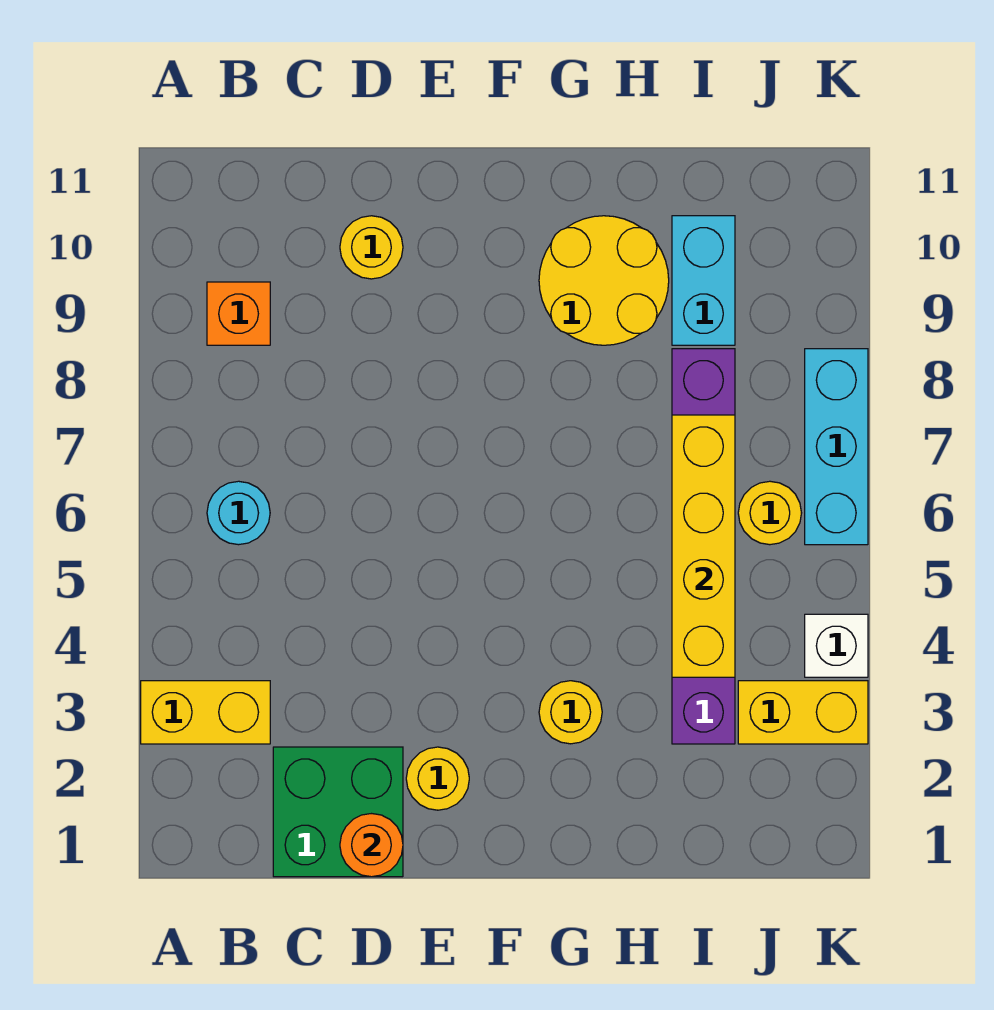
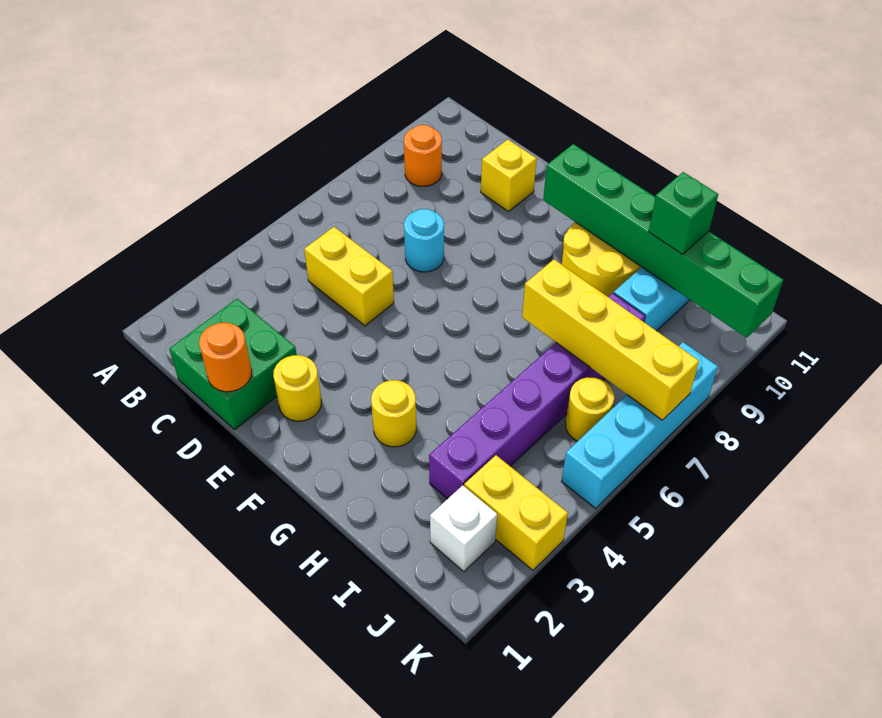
yellow brick A3:B3 level 1 -> yellow brick C5:D5 level 1
cyan round brick B6 level 1 -> cyan round brick D7 level 1
orange brick B9 level 1 -> orange round brick B9 level 1
yellow round brick D10 level 1 -> yellow brick D10 level 1
none -> green brick F10:K10 level 2
yellow brick I4:I7 level 2 -> yellow brick H7:K7 level 2
none -> green brick I10 level 3
white brick K4 level 1 -> white brick J2 level 1
cyan brick K6:K8 level 1 -> cyan brick K5:K8 level 1

